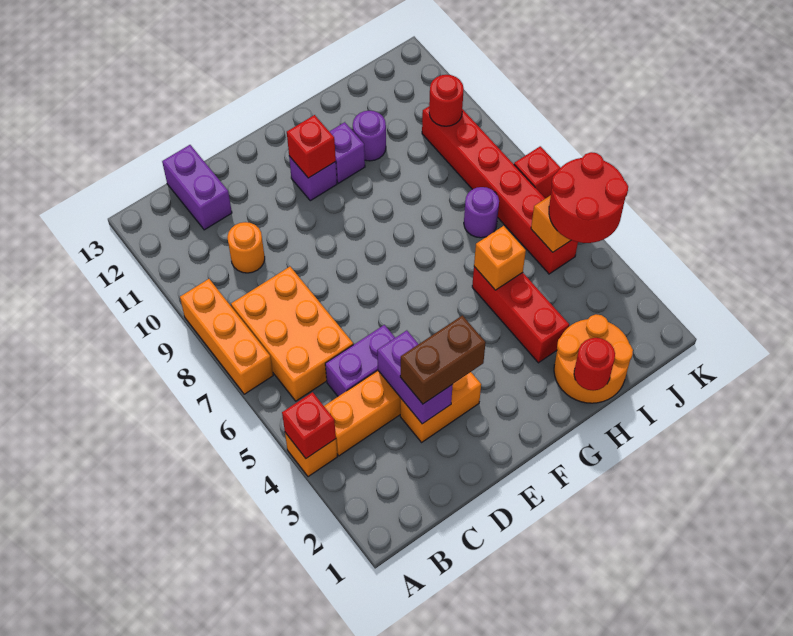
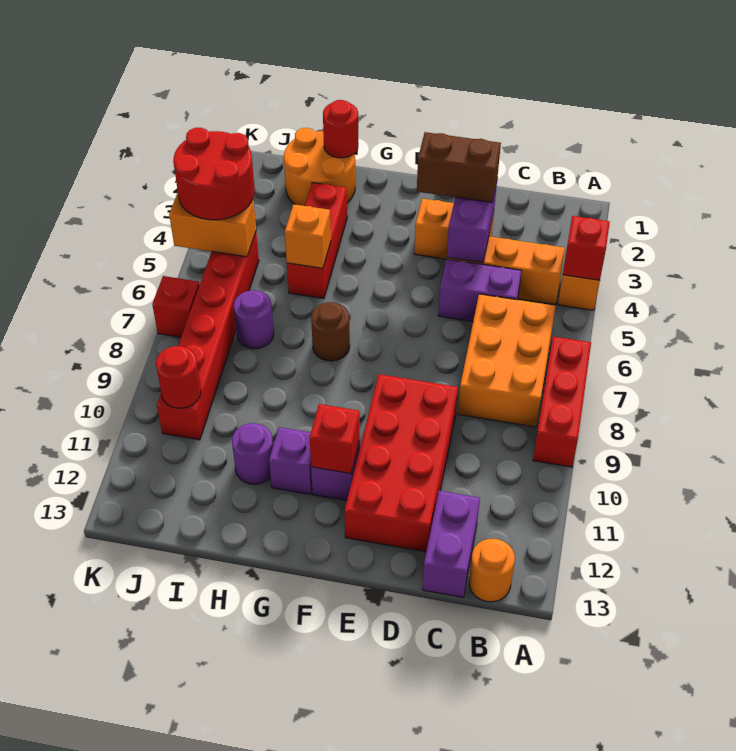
orange brick A7:A9 level 1 -> red brick A7:A9 level 1
orange round brick C10 level 1 -> orange round brick B13 level 1
none -> red brick D9:E12 level 1
none -> brown round brick G7 level 1

